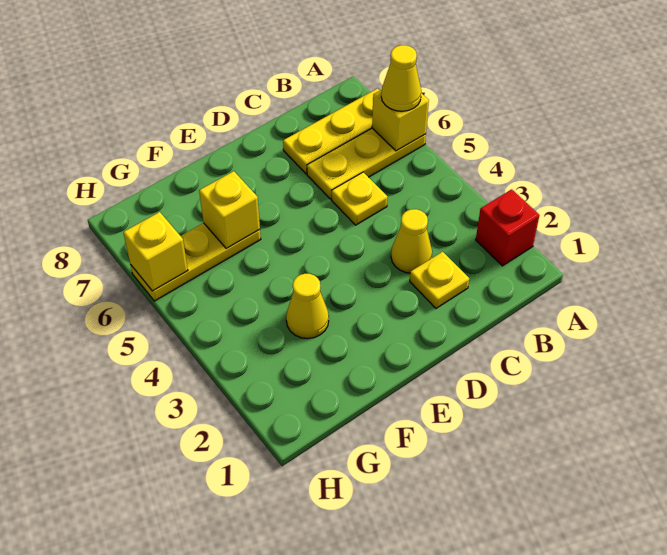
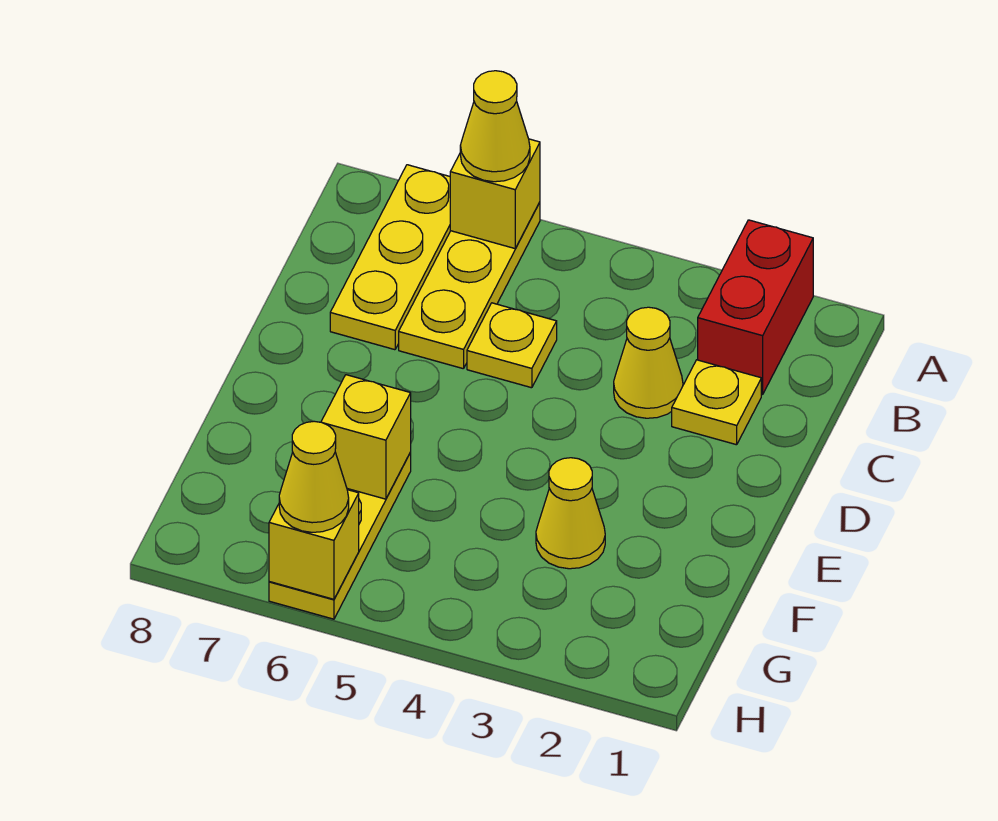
red brick A2 level 1 -> red brick A2:B2 level 1
none -> yellow cone H6 level 3

